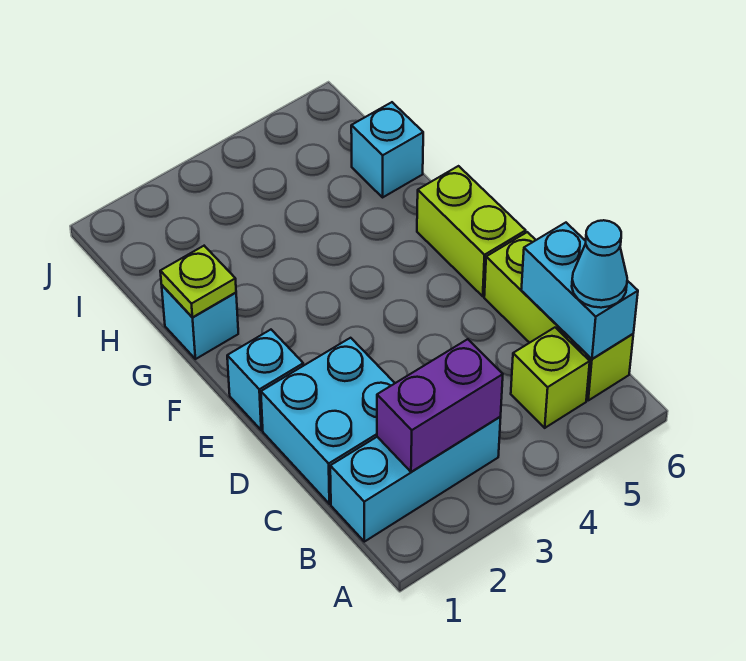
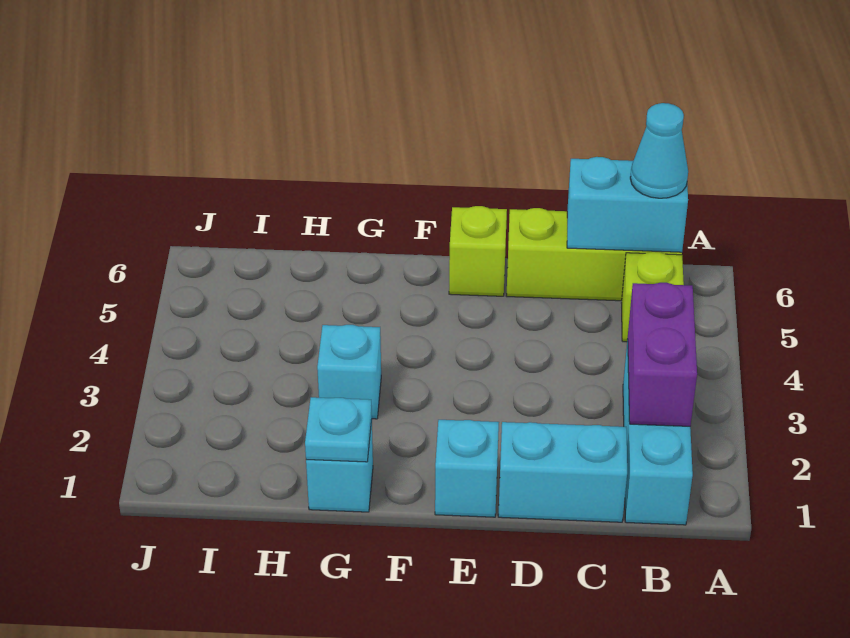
cyan brick C1:D2 level 1 -> cyan brick C1:D1 level 1
lime brick E6:F6 level 1 -> lime brick E6 level 1
lime plate G1 level 2 -> cyan plate G1 level 2
cyan brick H6 level 1 -> cyan brick G3 level 1

